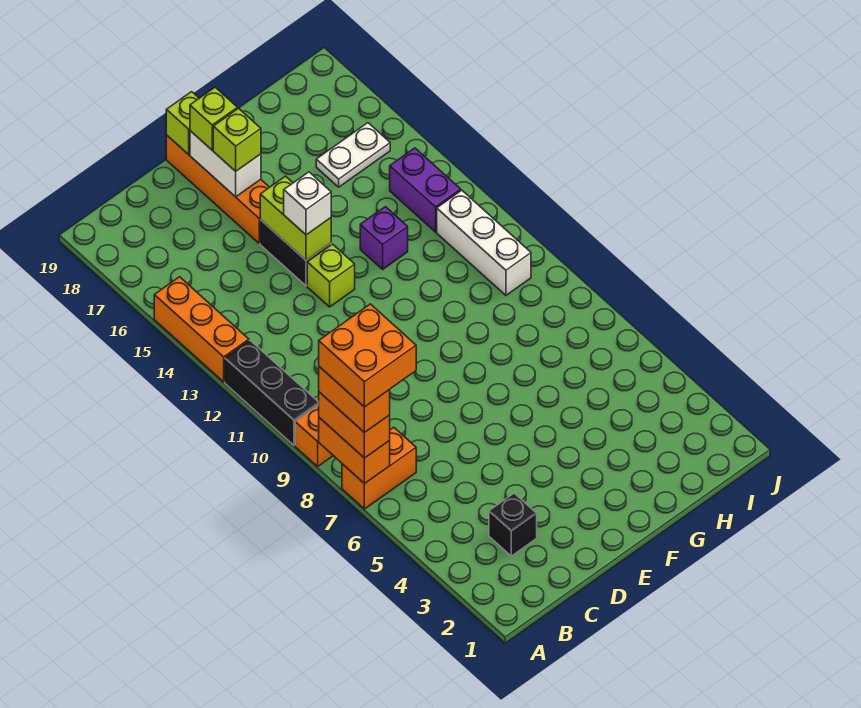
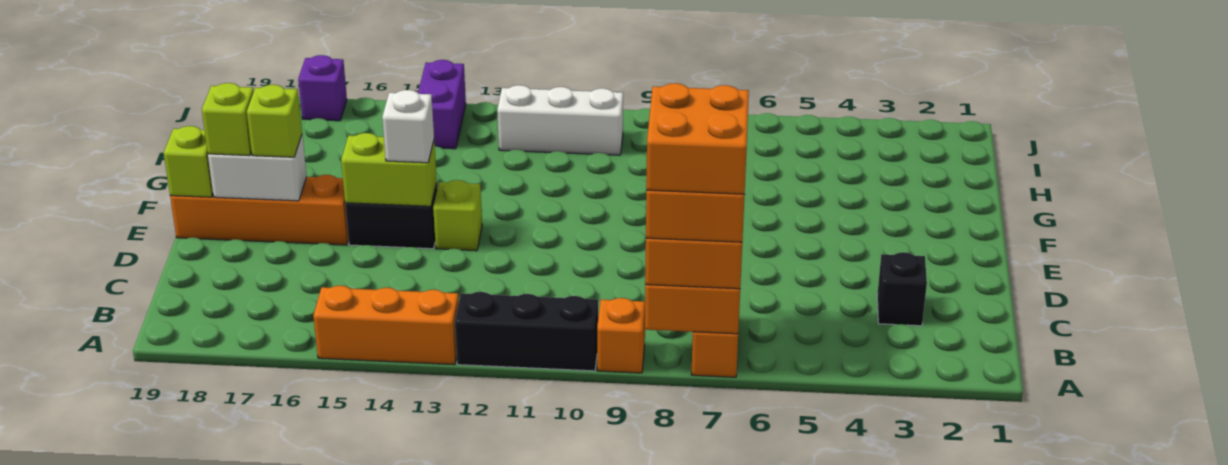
purple brick G13 level 1 -> purple brick J17 level 1
white plate H16:I16 level 1 -> none
purple brick I13:I14 level 1 -> purple brick I14:J14 level 1

